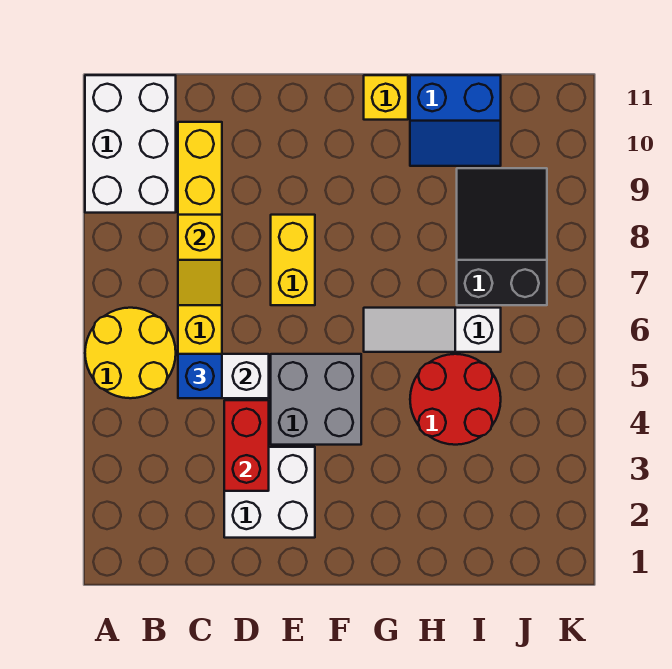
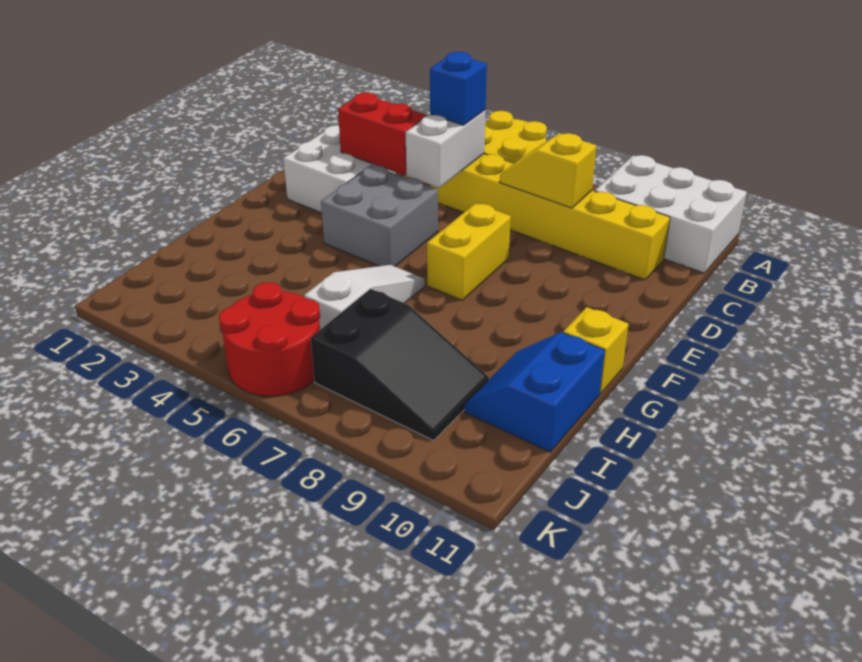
yellow brick E7:E8 level 1 -> yellow brick E7:F7 level 1
red round brick H4:I5 level 1 -> red round brick J5:K6 level 1

